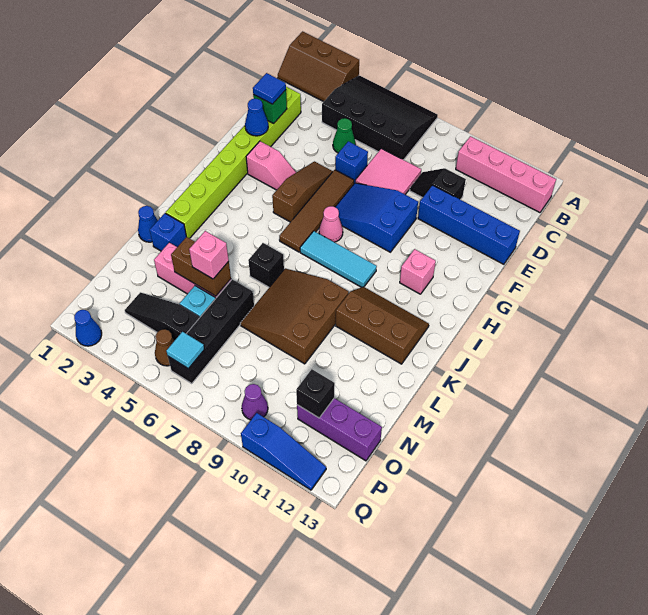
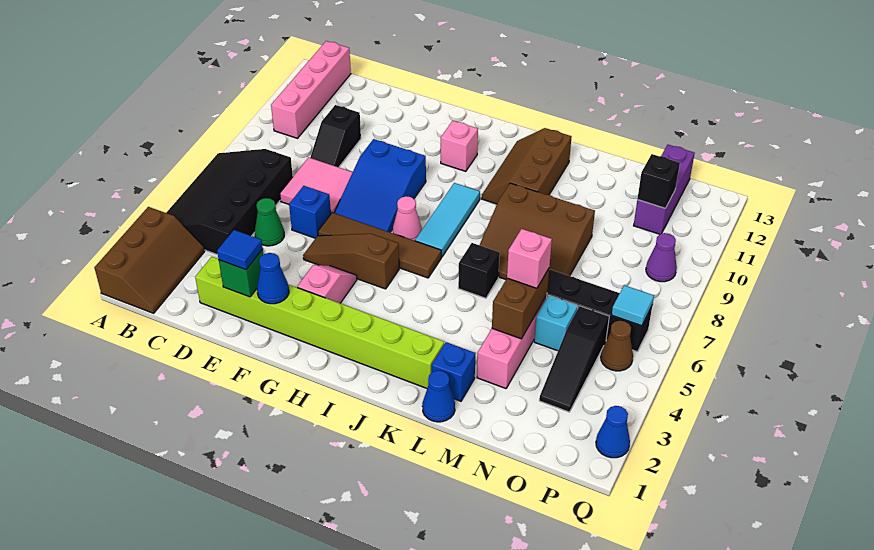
blue brick E10:E13 level 1 -> none
blue slope Q10:Q12 level 1 top 10 -> none

